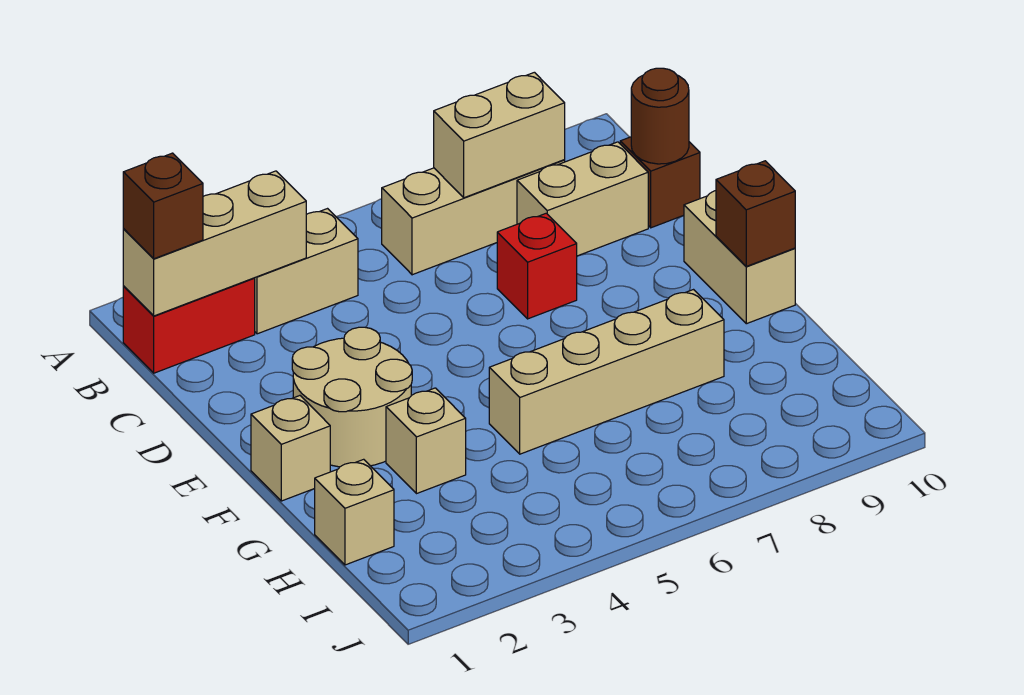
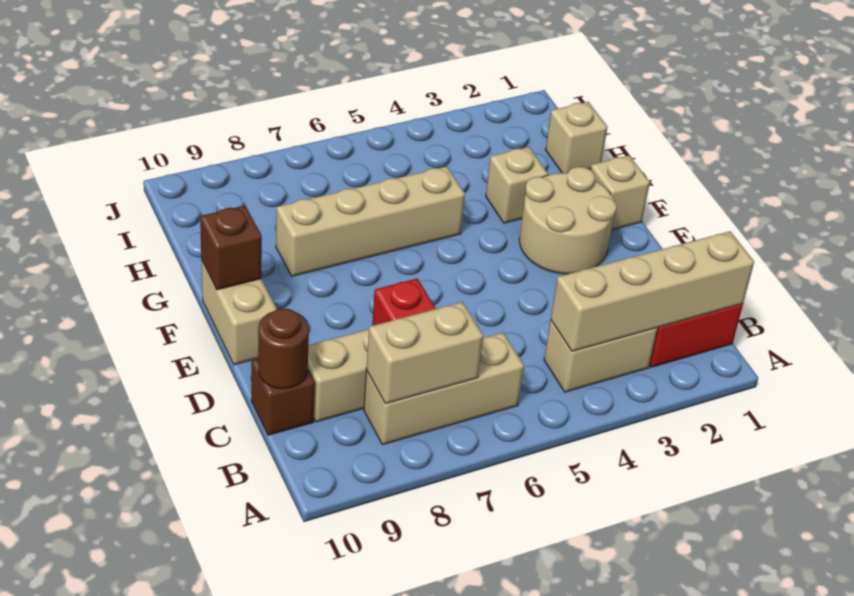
tan brick B1:B3 level 2 -> tan brick B1:B4 level 2
brown brick B1 level 3 -> none

